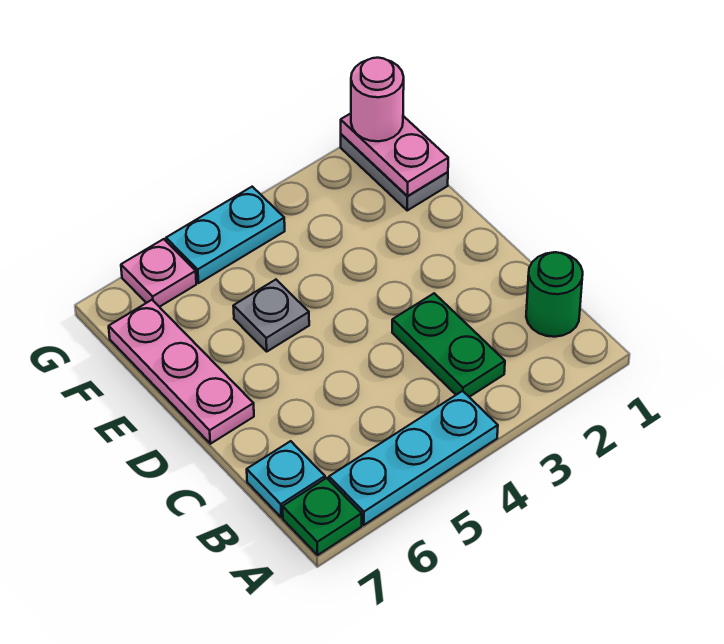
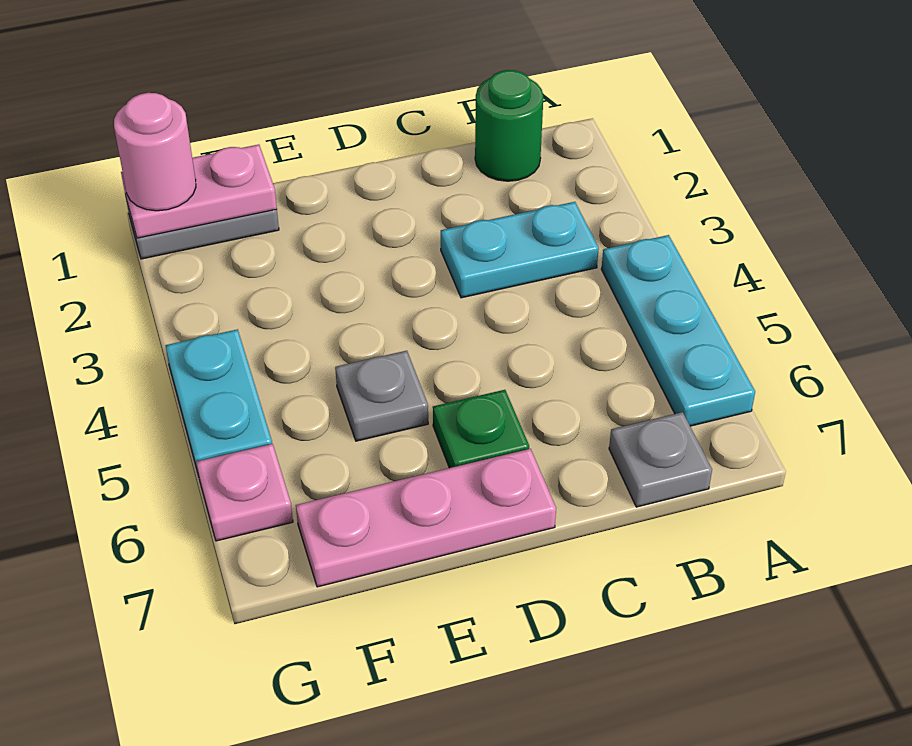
green plate A7 level 1 -> green plate D6 level 1
green plate B3:C3 level 1 -> cyan plate B3:C3 level 1
cyan plate B7 level 1 -> grey plate B7 level 1

